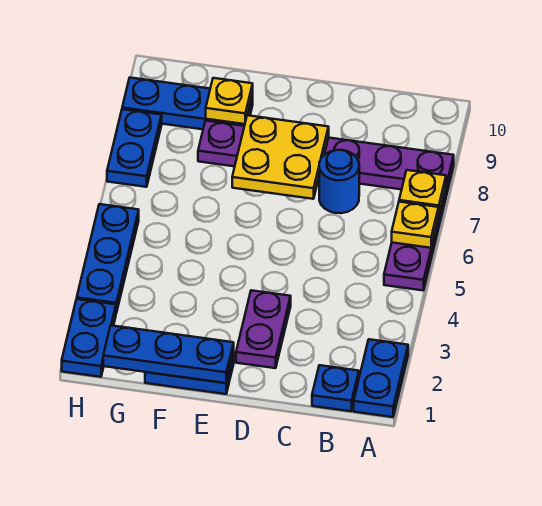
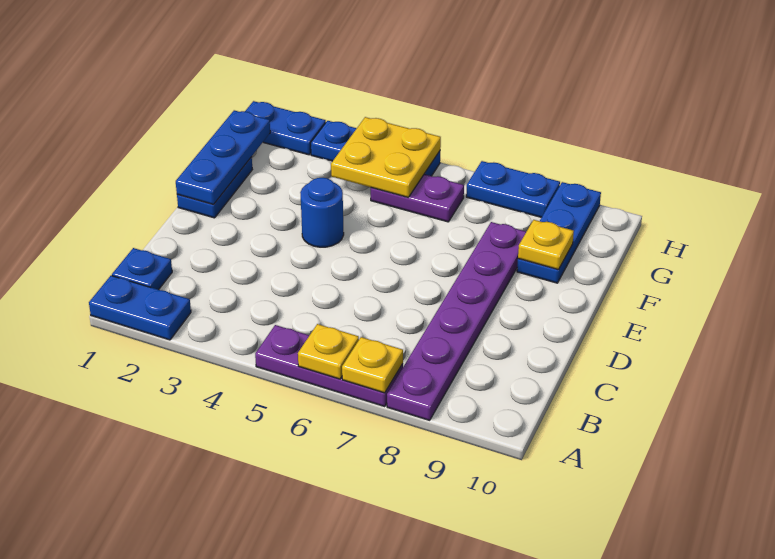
blue round brick C7 level 1 -> blue round brick E4 level 1
purple plate D2:D3 level 1 -> purple plate G5:G6 level 1
yellow plate D7:E8 level 2 -> yellow plate G4:H5 level 2

